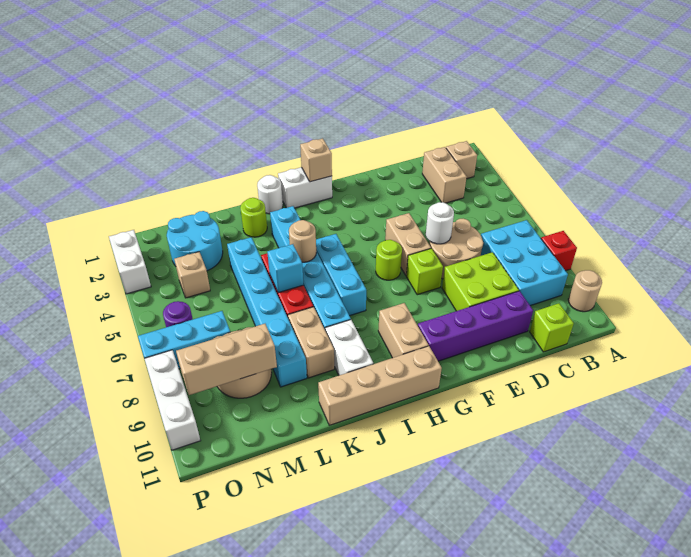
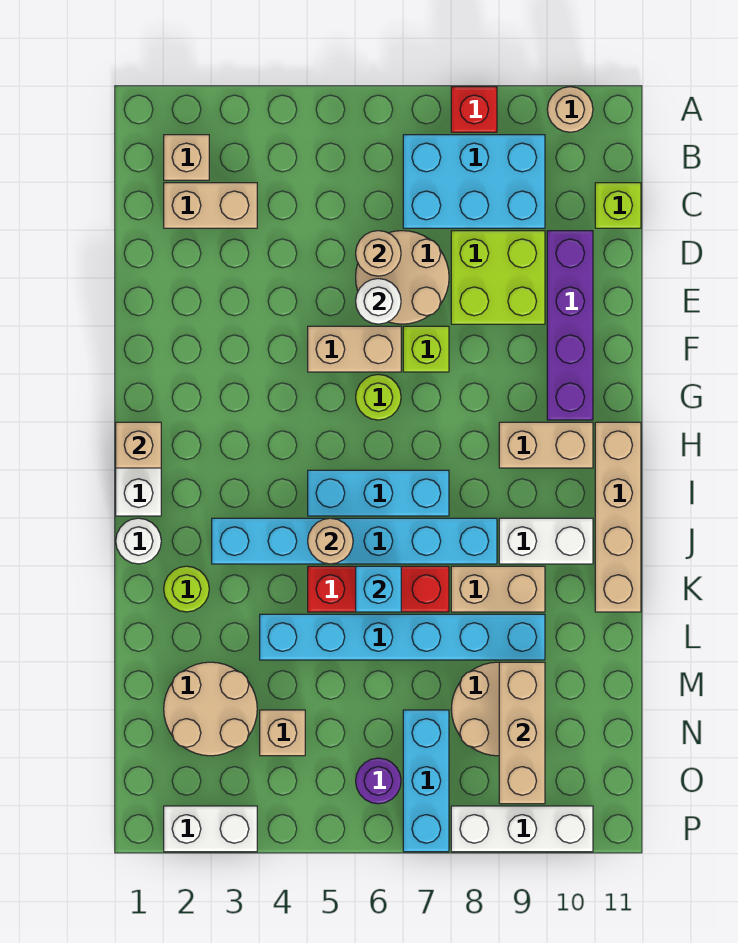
none -> tan round brick D6 level 2
cyan round brick M2:N3 level 1 -> tan round brick M2:N3 level 1

